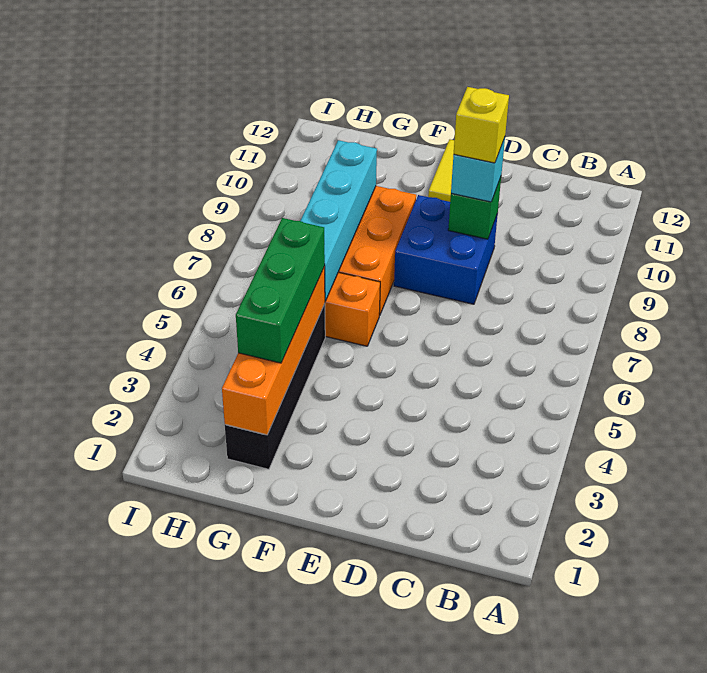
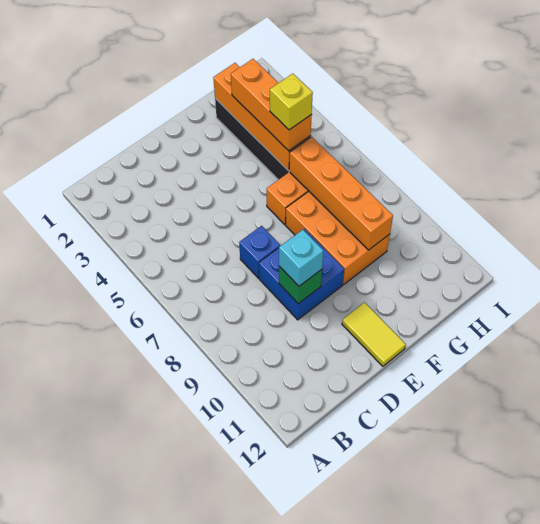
none -> blue brick D7 level 1
yellow brick D9 level 4 -> yellow brick G5 level 4
green brick G3:G5 level 3 -> orange brick G3:G5 level 3
cyan brick G6:G9 level 2 -> orange brick G6:G9 level 2

